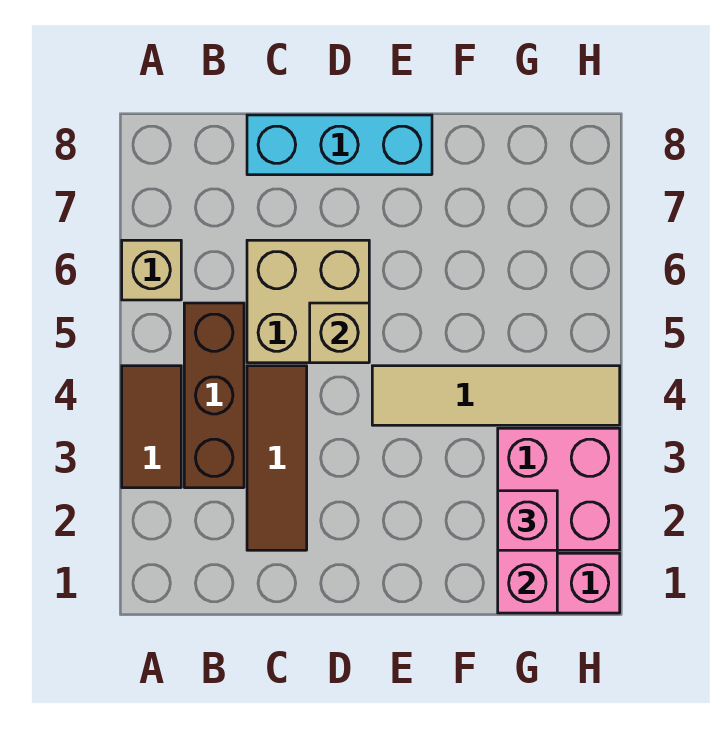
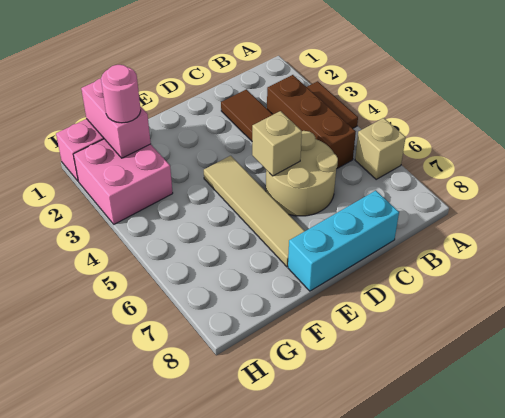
tan brick C5:D6 level 1 -> tan round brick C5:D6 level 1
tan tile E4:H4 level 1 -> tan tile E4:E7 level 1
pink brick G2 level 3 -> pink round brick G2 level 3

